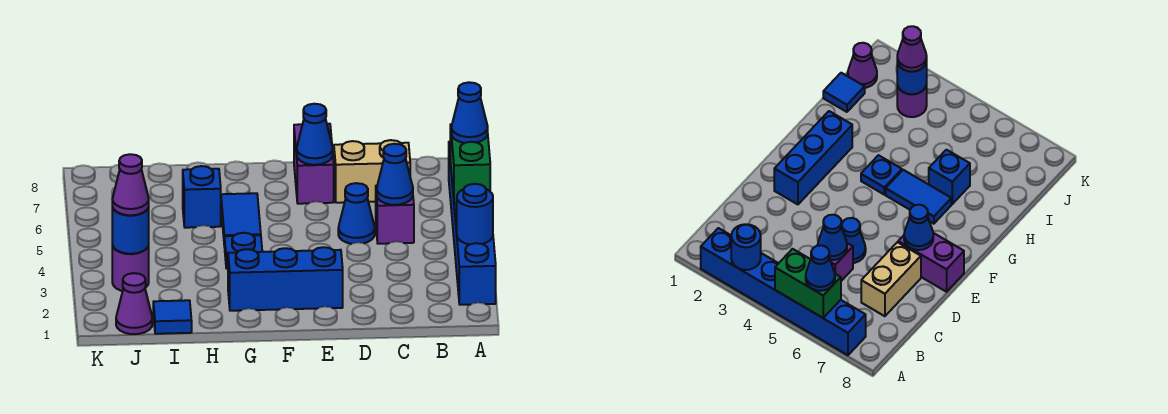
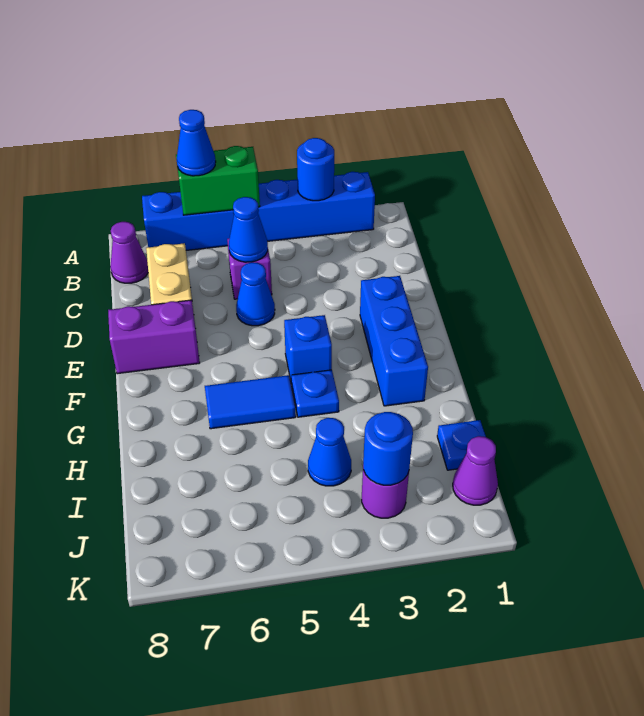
blue cone E7 level 2 -> blue cone I4 level 1
blue brick H6 level 1 -> blue brick F4 level 1
blue tile I1 level 1 -> blue plate I1 level 1
purple cone J3 level 3 -> purple cone B8 level 1

